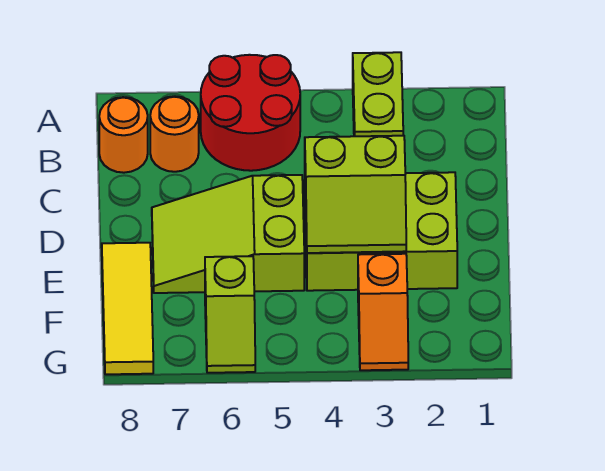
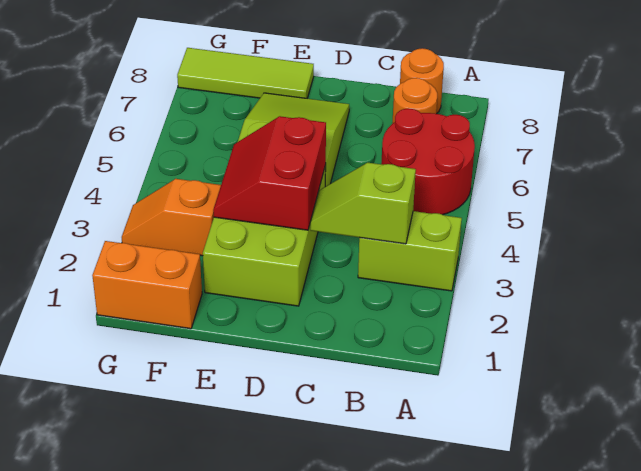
lime slope D3:E4 level 2 top D -> red slope D3:E4 level 2 top D
yellow tile E8:G8 level 1 -> lime tile E8:G8 level 1
none -> orange brick F1:G1 level 1
lime slope F6:G6 level 1 top F -> lime slope B3:C3 level 2 top B

